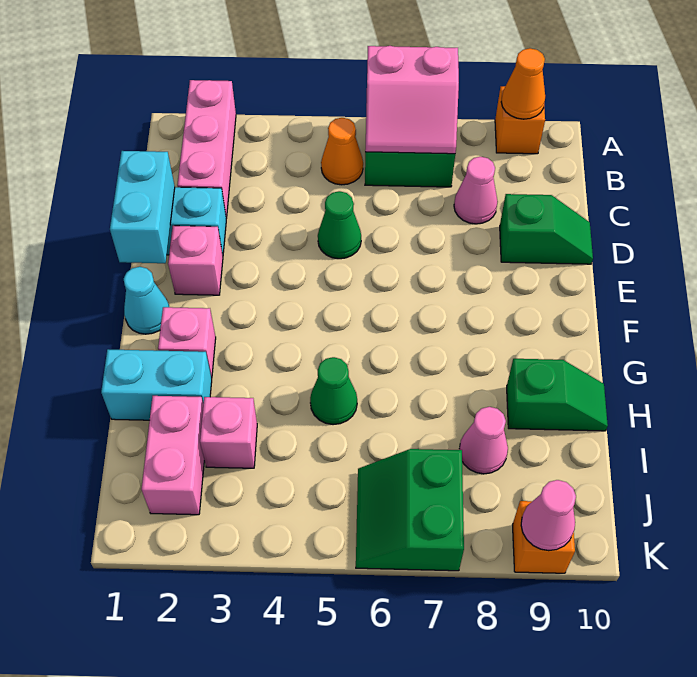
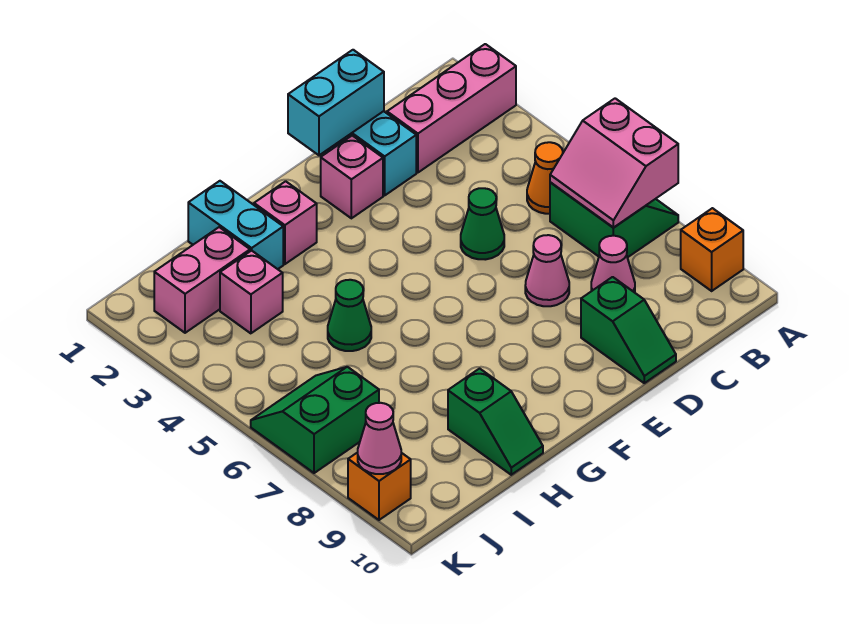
orange cone A9 level 2 -> none
cyan cone F1 level 1 -> none
pink cone I8 level 1 -> pink cone D7 level 1

